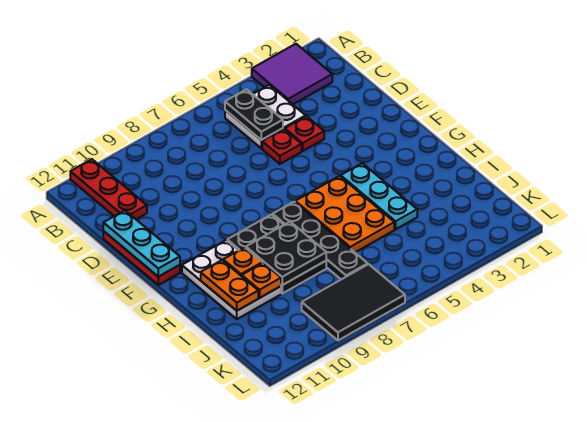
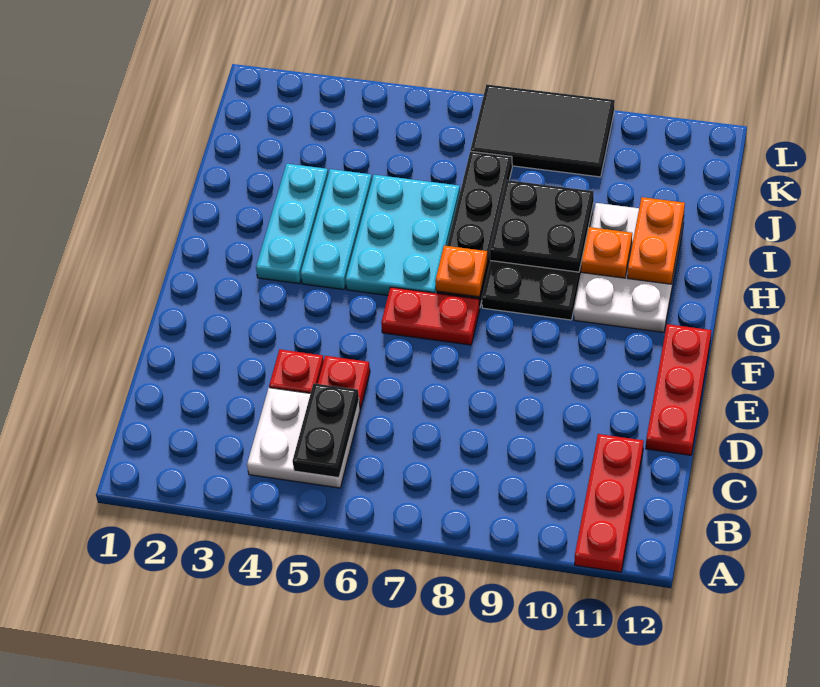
purple tile A2:B3 level 1 -> none
cyan plate D12:F12 level 2 -> cyan plate G3:I3 level 1
none -> red plate F6:F7 level 1
orange plate G5:I6 level 1 -> cyan plate G5:I6 level 1
orange plate I10 level 2 -> orange plate G7 level 2

